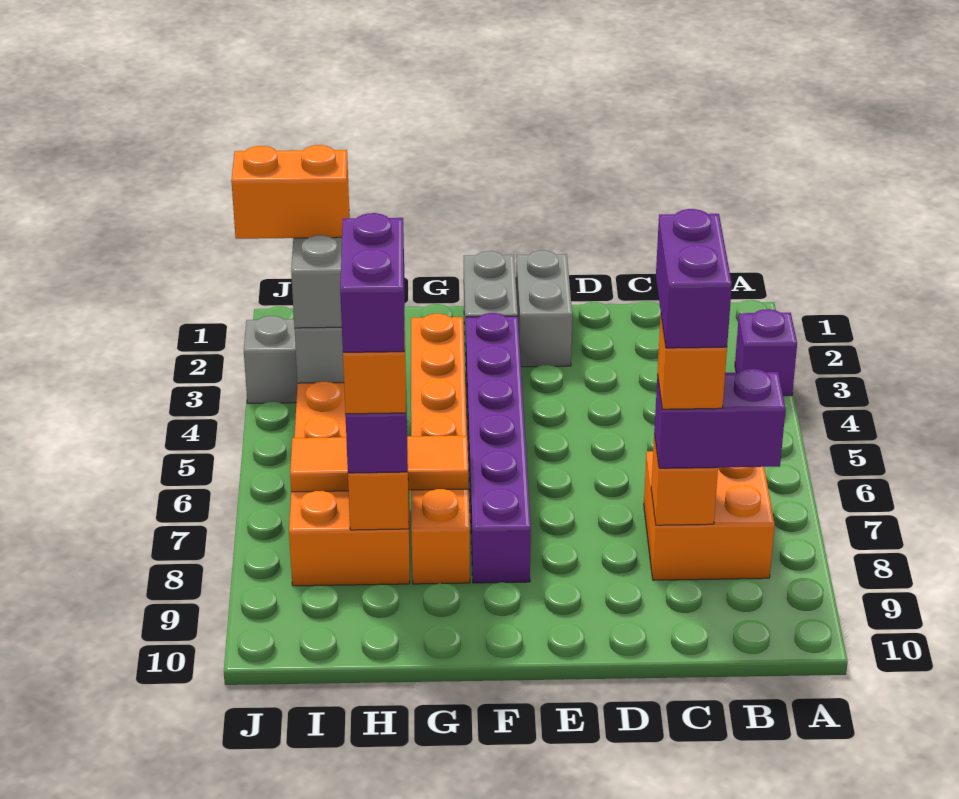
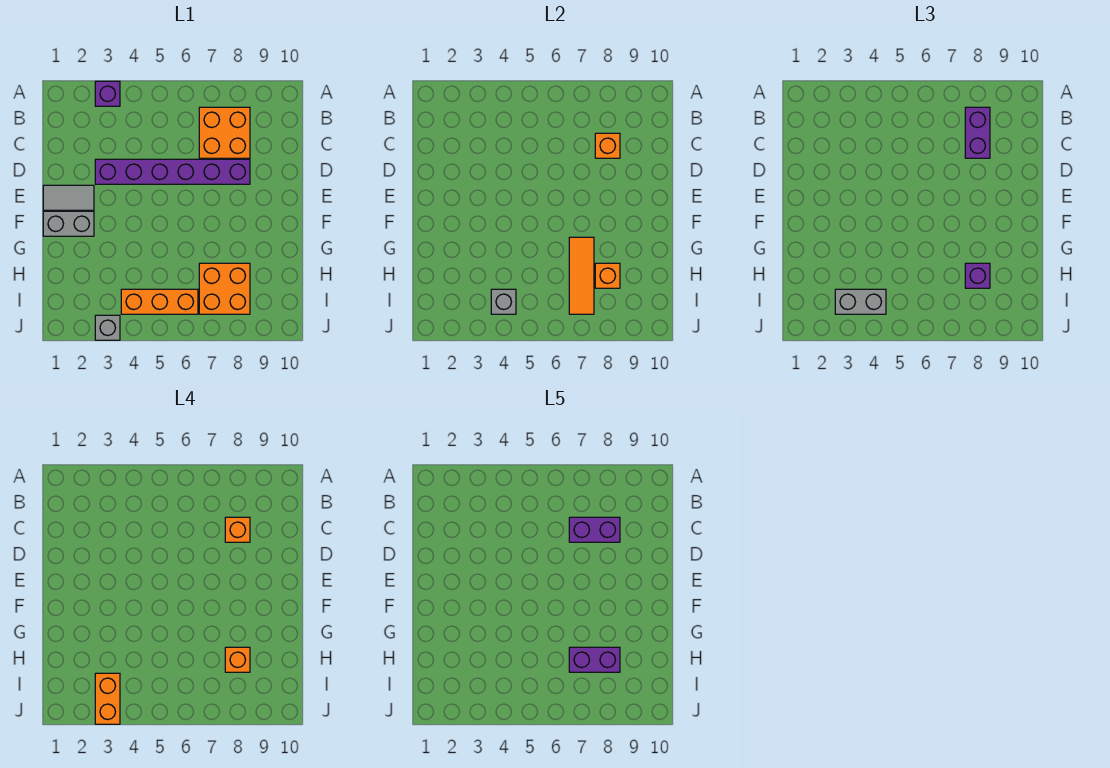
grey brick E1:E2 level 1 -> grey tile E1:E2 level 1
purple brick F3:F8 level 1 -> purple brick D3:D8 level 1
orange brick G3:G8 level 1 -> none

